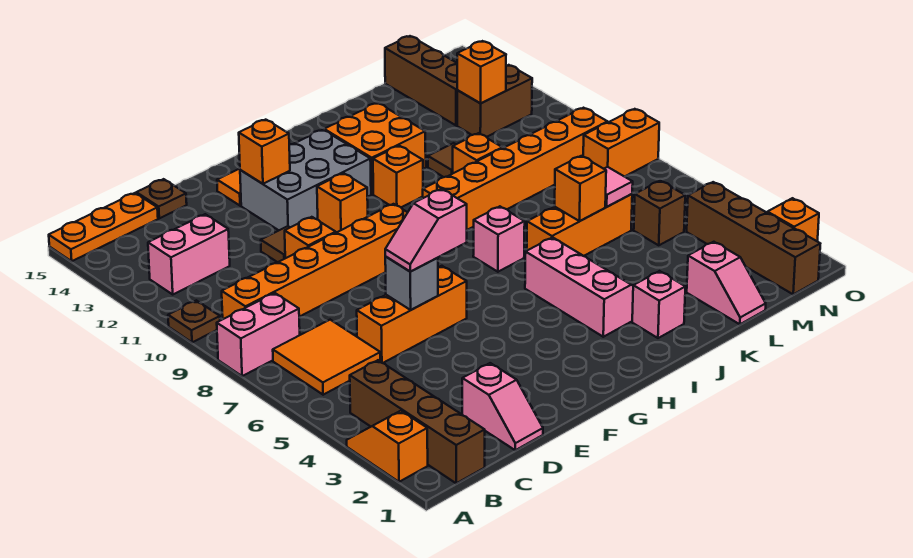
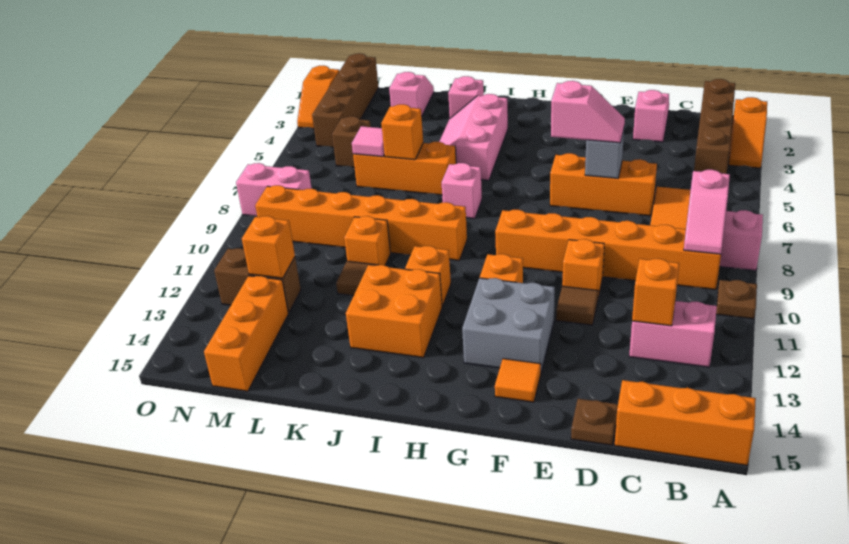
orange plate A15:C15 level 1 -> orange brick A15:C15 level 1
none -> pink slope B8:B9 level 2 top 8
grey brick F12:H13 level 1 -> grey brick F12:G13 level 1
orange brick F13 level 2 -> orange brick C12 level 2
brown brick M13:M15 level 1 -> orange brick M13:M15 level 1
orange brick N8:O8 level 1 -> pink brick N8:O8 level 1

